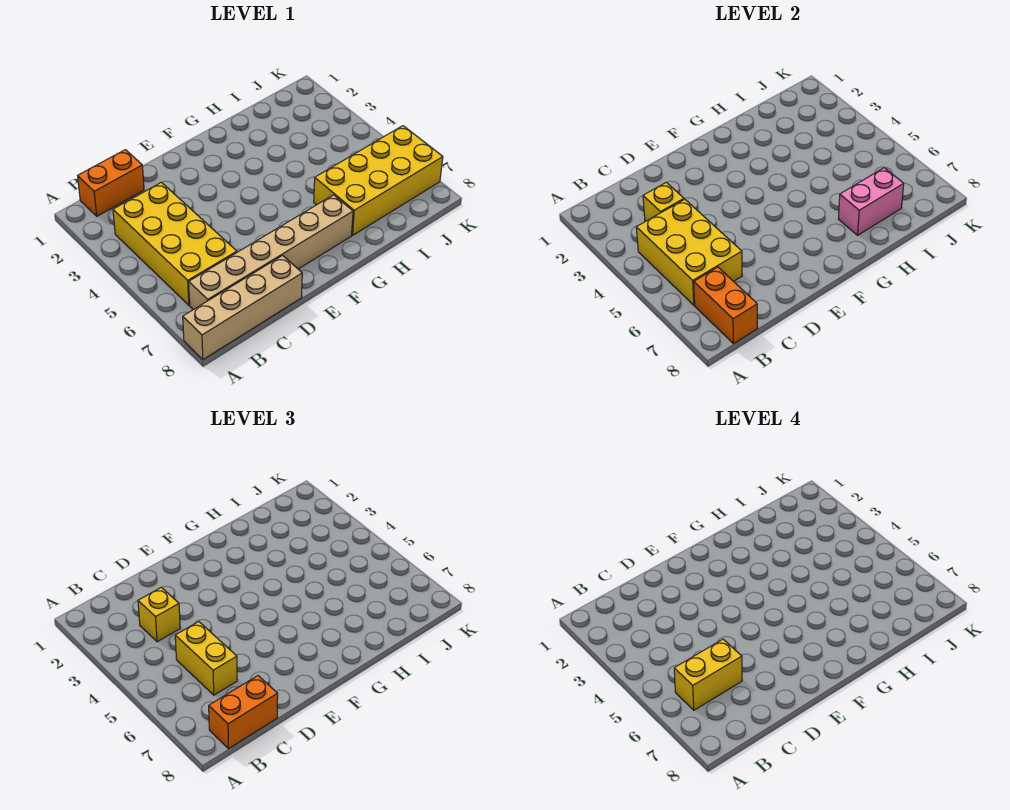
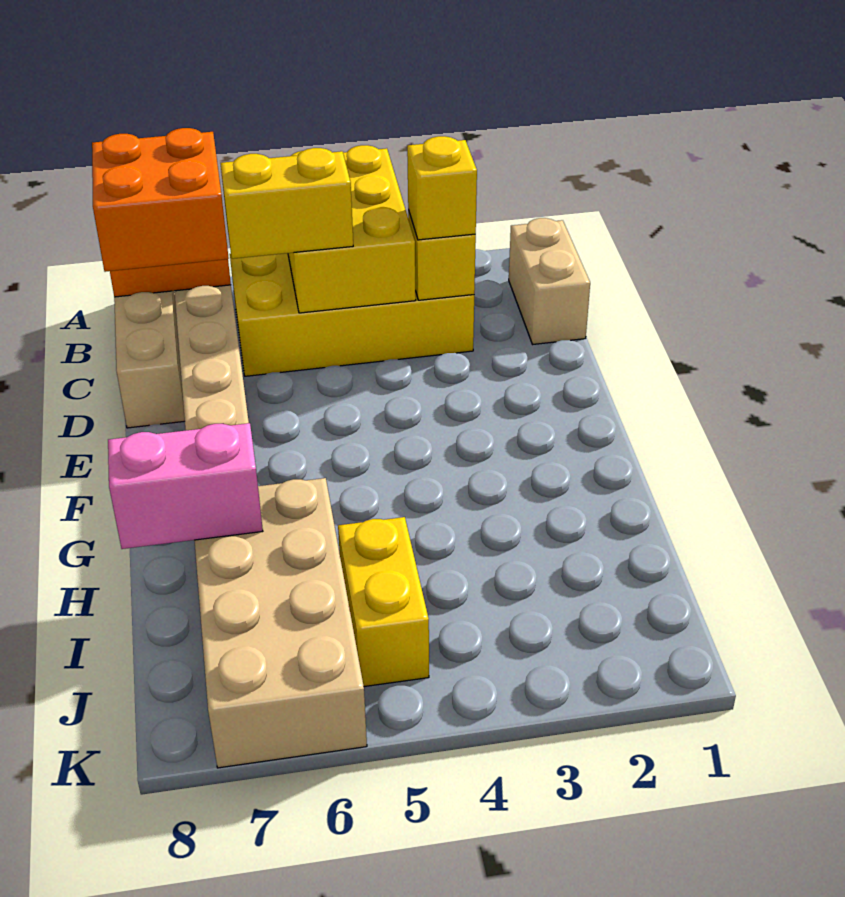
orange brick B1:C1 level 1 -> tan brick B1:C1 level 1
yellow brick B4:C6 level 2 -> yellow brick A4:C5 level 2
yellow brick B6:C6 level 4 -> yellow brick I5:J5 level 1
orange brick B8:C8 level 3 -> orange brick B7:C8 level 3
yellow brick H6:K7 level 1 -> tan brick H6:K7 level 1
pink brick H7:I7 level 2 -> pink brick H7:H8 level 2

